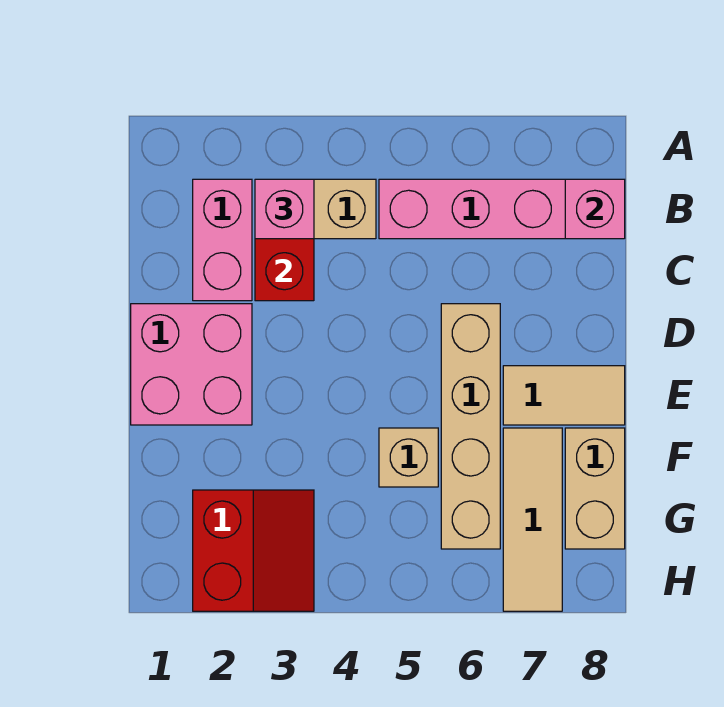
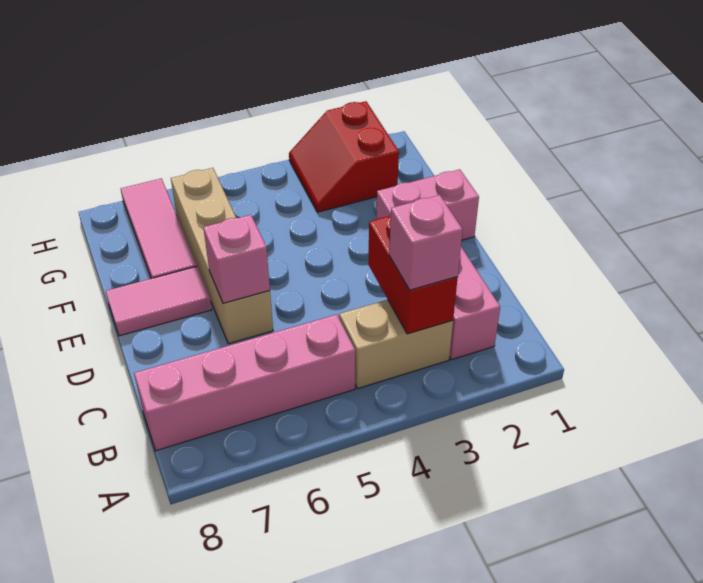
pink brick B8 level 2 -> pink brick D6 level 2
pink brick D1:E2 level 1 -> pink brick E1:E2 level 1
tan tile E7:E8 level 1 -> pink tile E7:E8 level 1
tan brick F5 level 1 -> none
tan tile F7:H7 level 1 -> pink tile F7:H7 level 1
tan brick F8:G8 level 1 -> none

